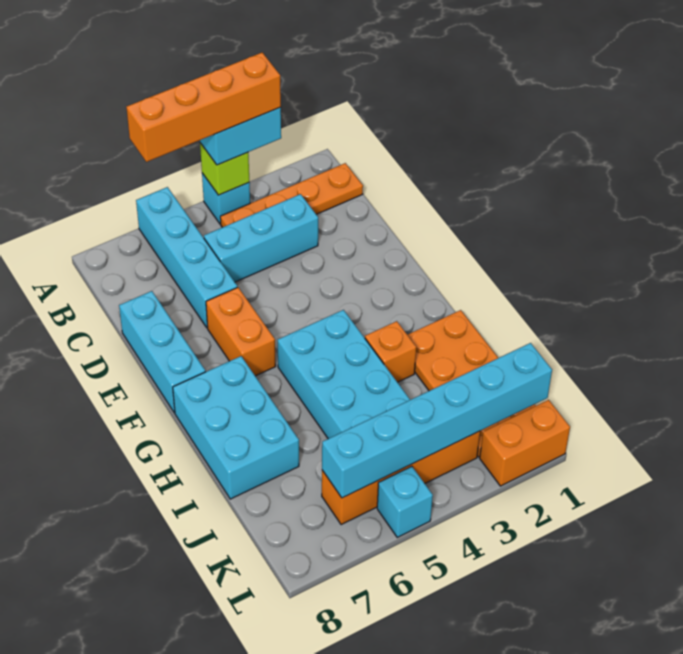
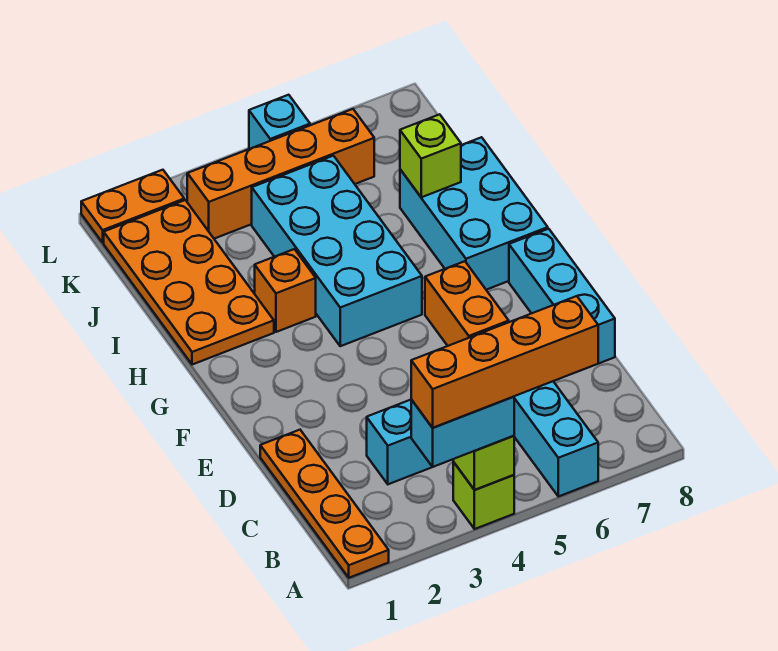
cyan brick A4 level 1 -> lime brick A4 level 1
orange plate B1:B4 level 1 -> orange plate A1:D1 level 1
none -> lime brick I7 level 2
cyan brick K1:K6 level 2 -> none
orange brick L1:L2 level 1 -> orange plate L1:L2 level 1

